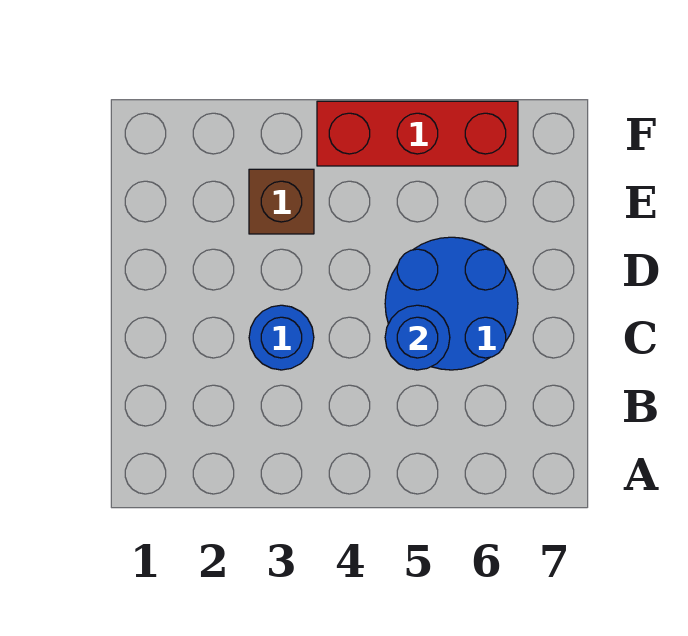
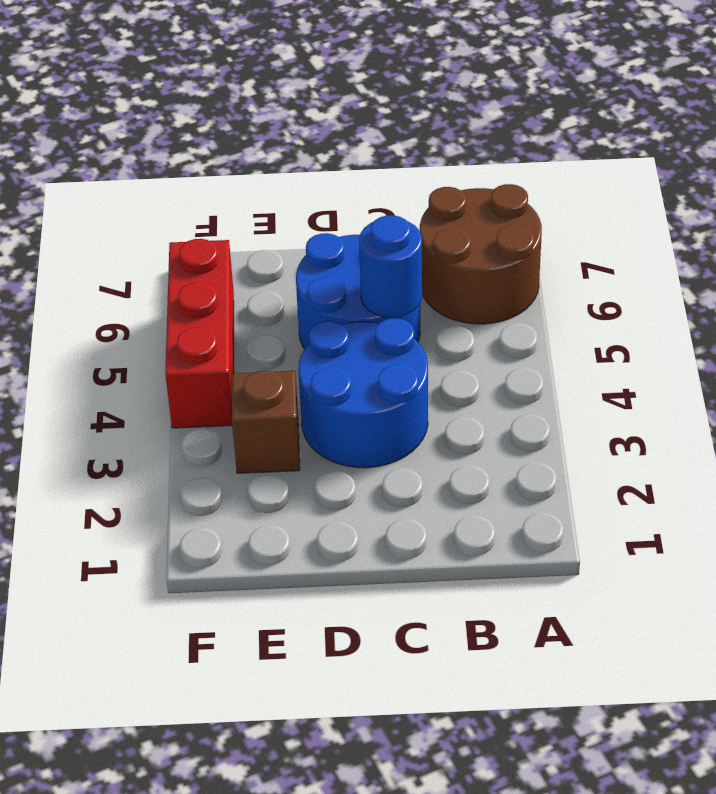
none -> brown round brick A6:B7 level 1
blue round brick C3 level 1 -> blue round brick C3:D4 level 1

